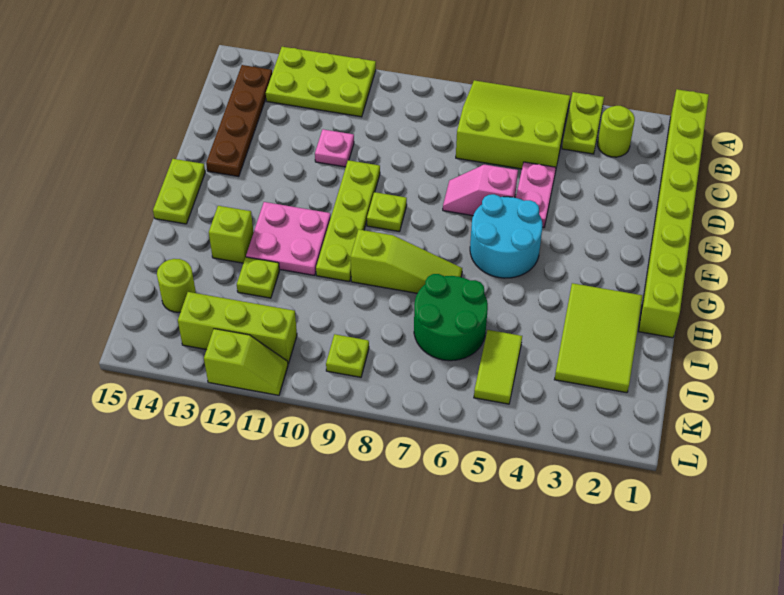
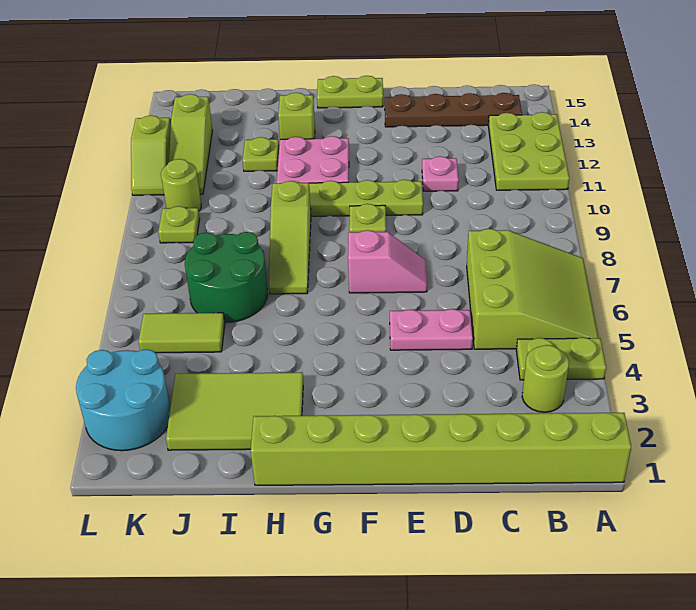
pink slope E6:E7 level 1 top 6 -> pink slope E7:F7 level 1 top F
cyan round brick F5:G6 level 1 -> cyan round brick K2:L3 level 1
lime round brick J14 level 1 -> lime round brick K10 level 1
lime brick K11:K13 level 1 -> lime slope K11:K13 level 1 top 13

